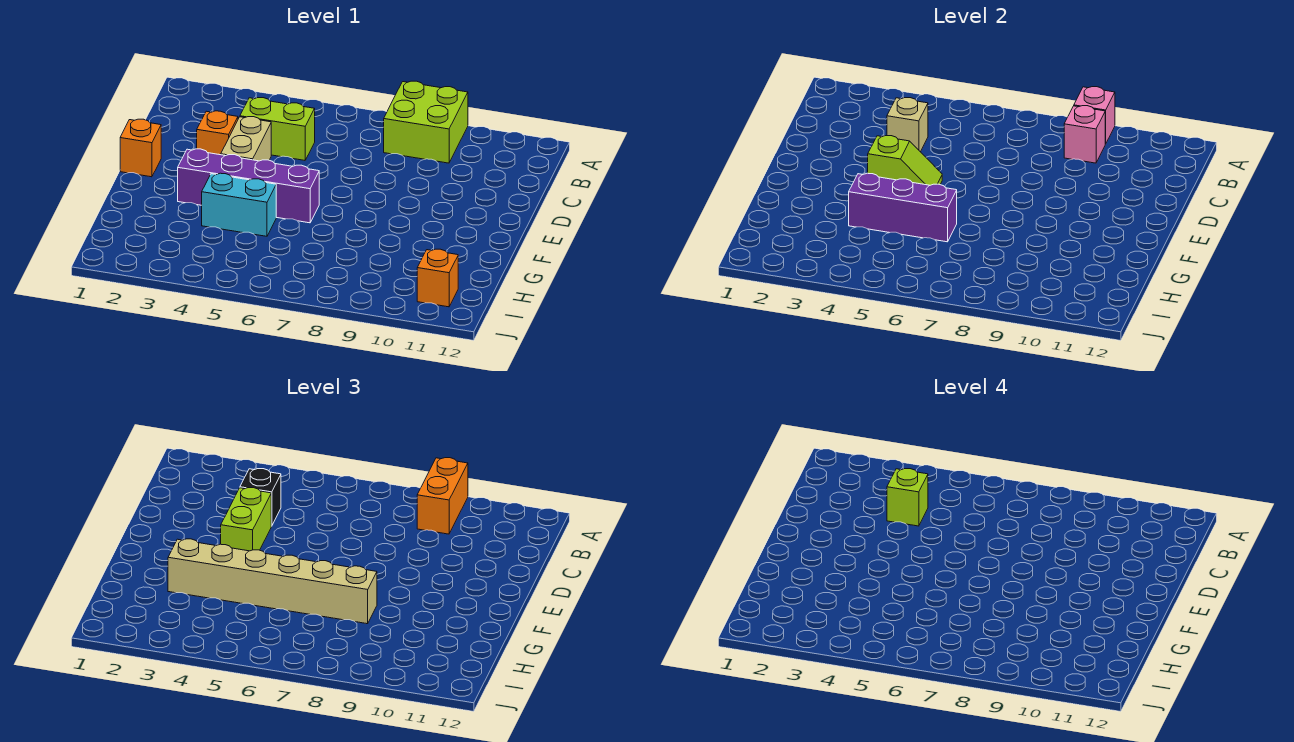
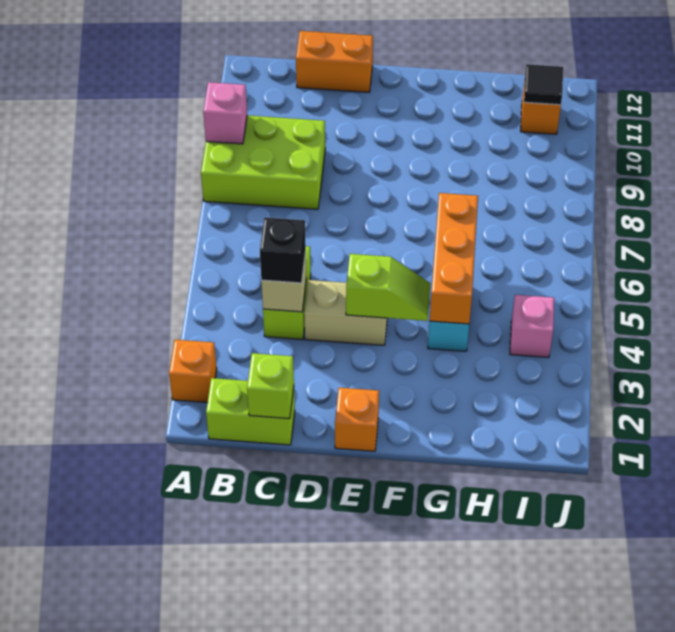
lime brick A8:B9 level 1 -> lime brick A8:C9 level 1
orange brick A9:B9 level 3 -> orange brick C12:D12 level 1
pink brick B9 level 2 -> pink brick I4 level 1
lime brick C4 level 4 -> lime brick C1 level 2
orange brick D3 level 1 -> orange brick A2 level 1
lime brick D4:E4 level 3 -> lime brick B1:C1 level 1
lime slope E4:E5 level 2 top 4 -> lime slope E4:F4 level 2 top E
purple brick F3:F6 level 1 -> none
tan brick G3:G8 level 3 -> none
purple brick G4:G6 level 2 -> orange brick G4:G6 level 2
none -> black tile I11 level 2

